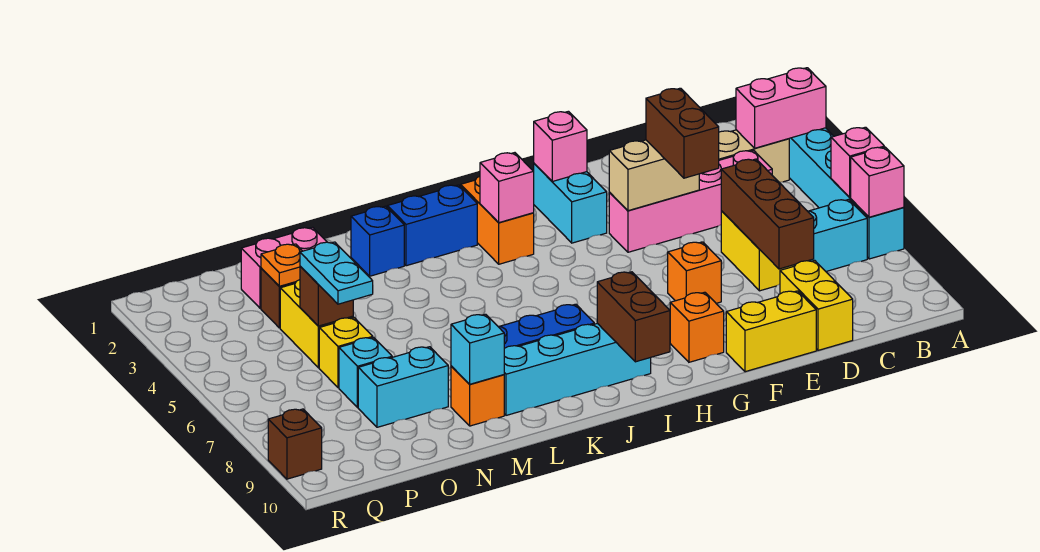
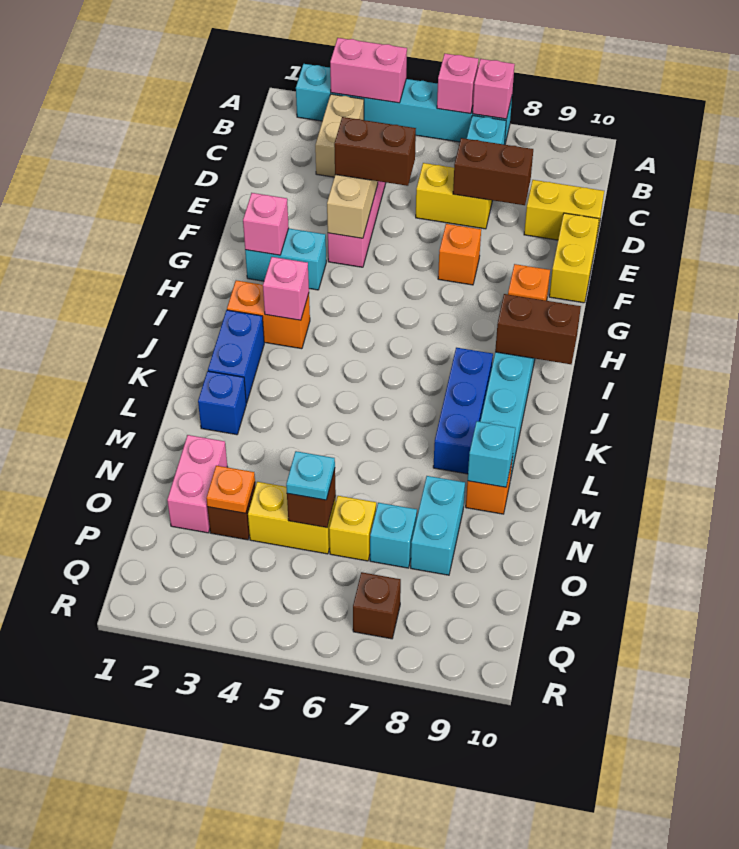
pink brick A3:B3 level 2 -> pink brick A3:A4 level 2
brown brick D6:D8 level 2 -> brown brick D7:D8 level 2
cyan plate O5:O6 level 3 -> cyan plate O5 level 3
brown brick R9 level 1 -> brown brick Q7 level 1

